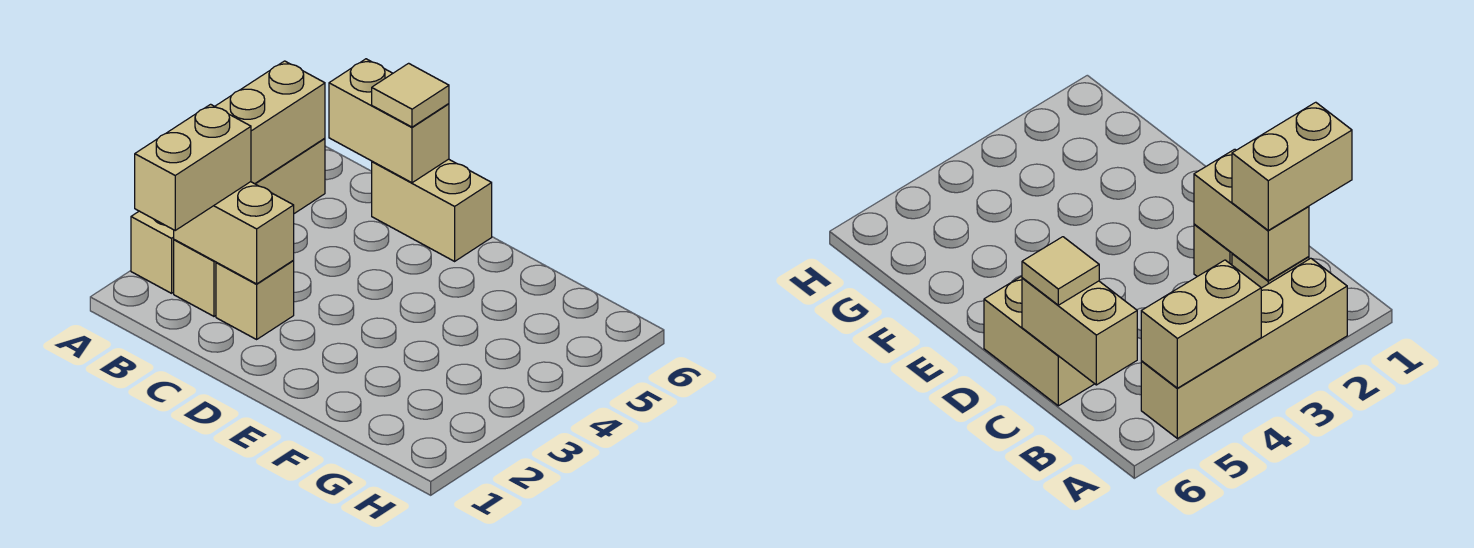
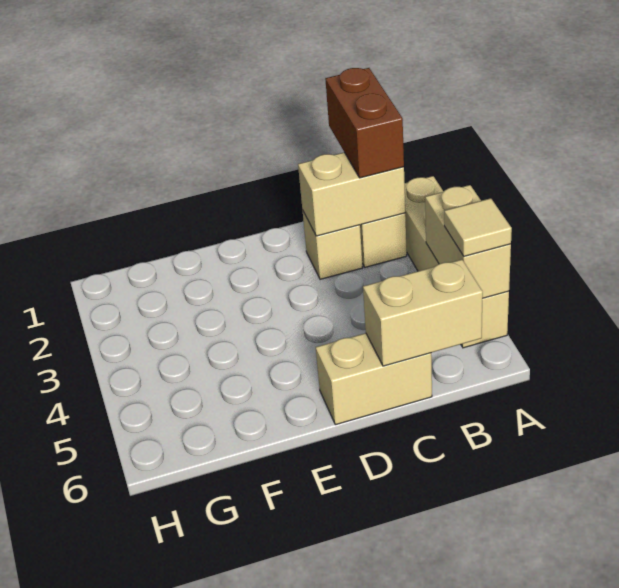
tan brick B1:B2 level 3 -> brown brick B1:B2 level 3
tan tile C6 level 3 -> tan tile A5 level 3

